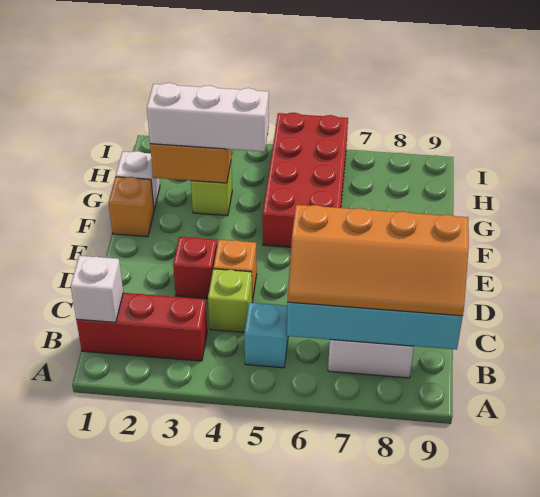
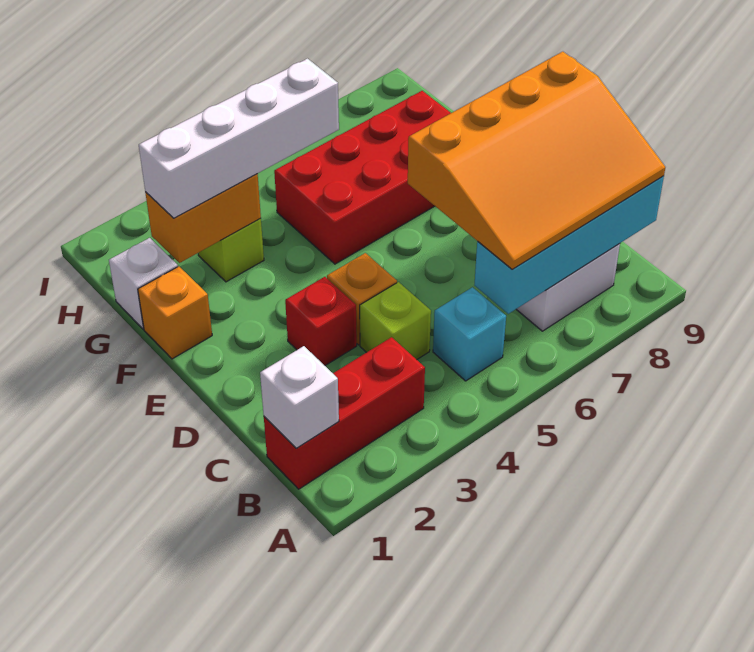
orange slope B6:C9 level 3 top C -> orange slope B6:D9 level 3 top D
red brick F5:I6 level 1 -> red brick F5:G8 level 1
white brick G2:G4 level 3 -> white brick G2:G5 level 3

